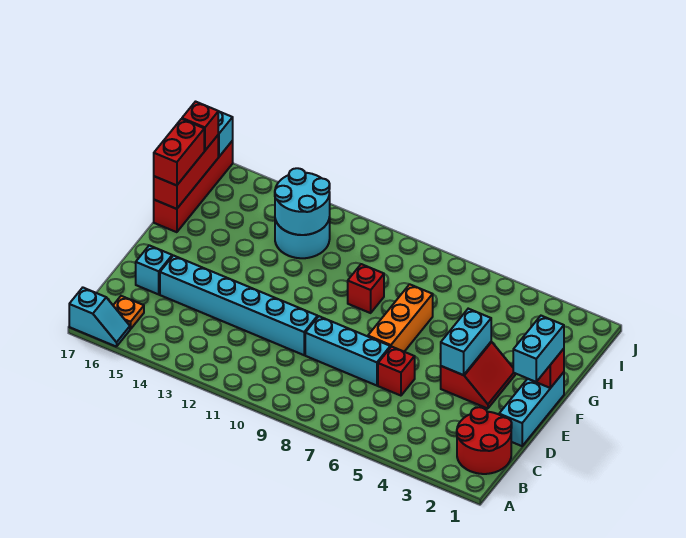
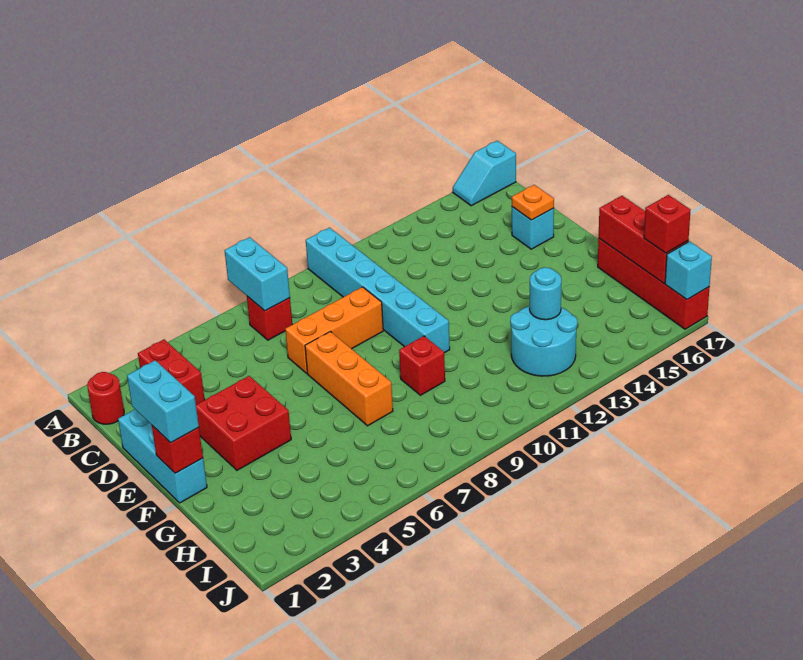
red round brick B1:C2 level 1 -> red round brick B1 level 1
orange plate B16 level 1 -> orange plate D16 level 2
red brick D6 level 1 -> red brick B7 level 1
cyan brick D7:D9 level 1 -> orange brick D7:D9 level 1
cyan brick D10:D15 level 1 -> cyan brick A10:F10 level 1
red slope E3:F4 level 1 top 4 -> red brick E3:F4 level 1
cyan brick E4:F4 level 2 -> cyan brick A7:B7 level 2
red brick G17:H17 level 3 -> red brick B3:C3 level 1
cyan round brick H12:I13 level 2 -> cyan round brick H13 level 2

